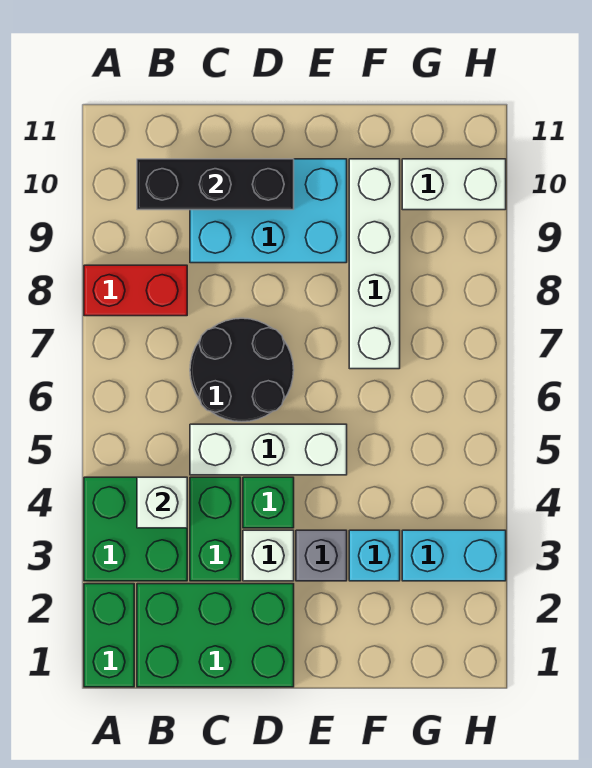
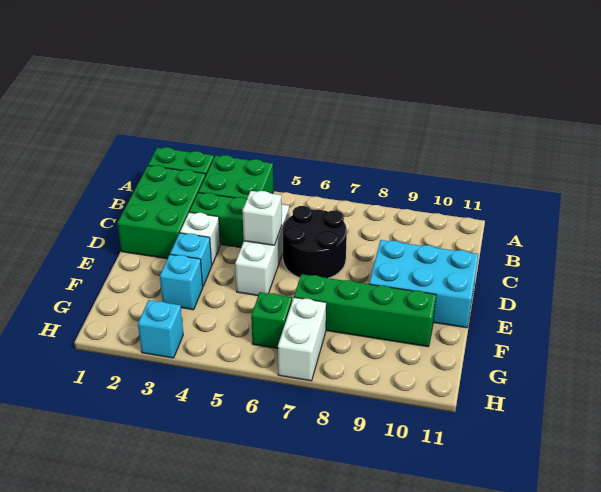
red brick A8:B8 level 1 -> none
white brick B4 level 2 -> white brick D5 level 2
black brick B10:D10 level 2 -> none
cyan brick C9:E10 level 1 -> cyan brick D9:E11 level 1
green brick D4 level 1 -> green brick G6 level 1
grey brick E3 level 1 -> cyan brick E3 level 1
white brick F7:F10 level 1 -> green brick F7:F10 level 1
cyan brick G3:H3 level 1 -> cyan brick H3 level 1
white brick G10:H10 level 1 -> white brick G7:H7 level 1

